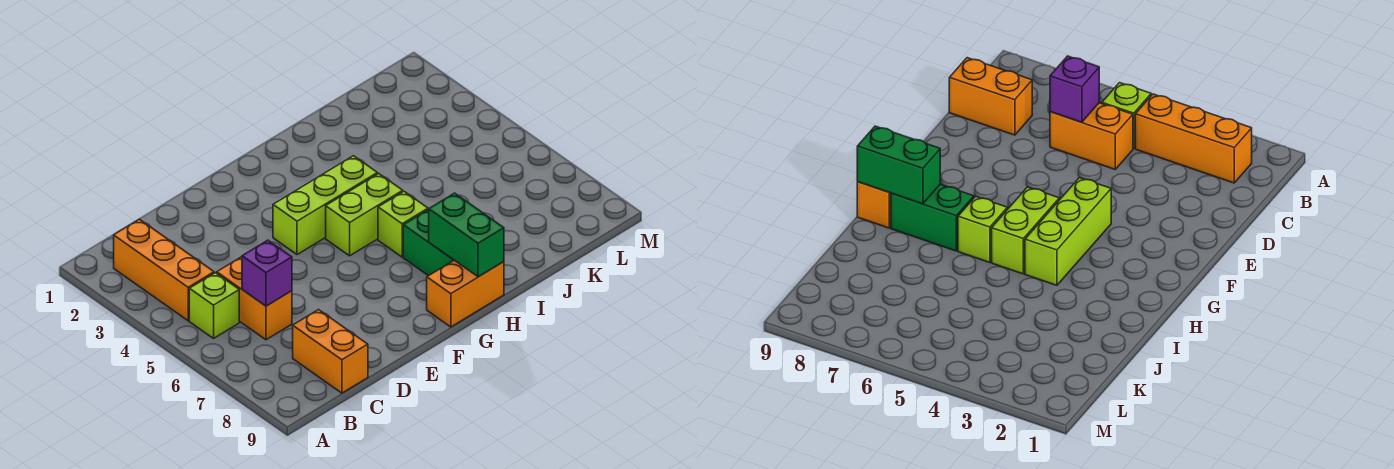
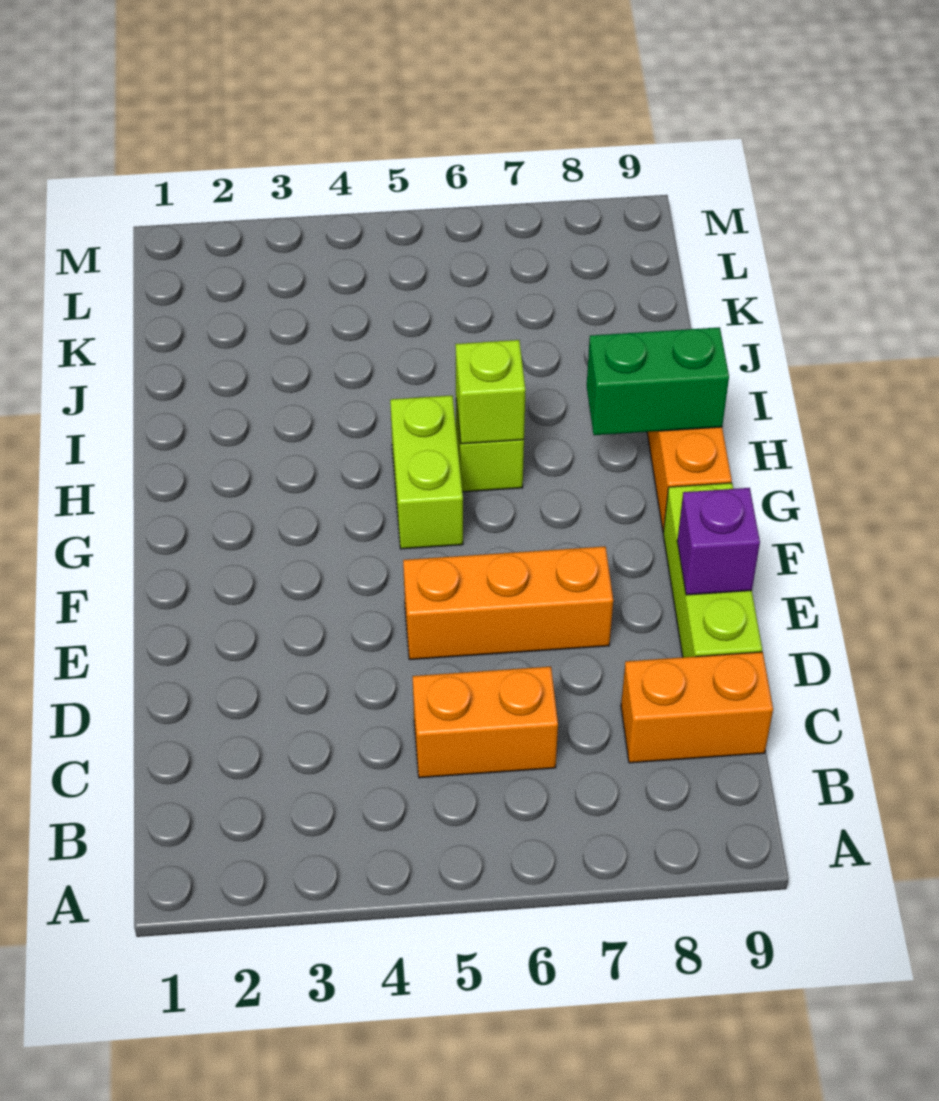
orange brick B2:B4 level 1 -> orange brick E5:E7 level 1
lime brick B5 level 1 -> lime brick H6 level 2
purple brick C6 level 2 -> purple brick E9 level 2
lime brick F4:H4 level 1 -> lime brick D9:F9 level 1
green brick H7:H8 level 1 -> none

